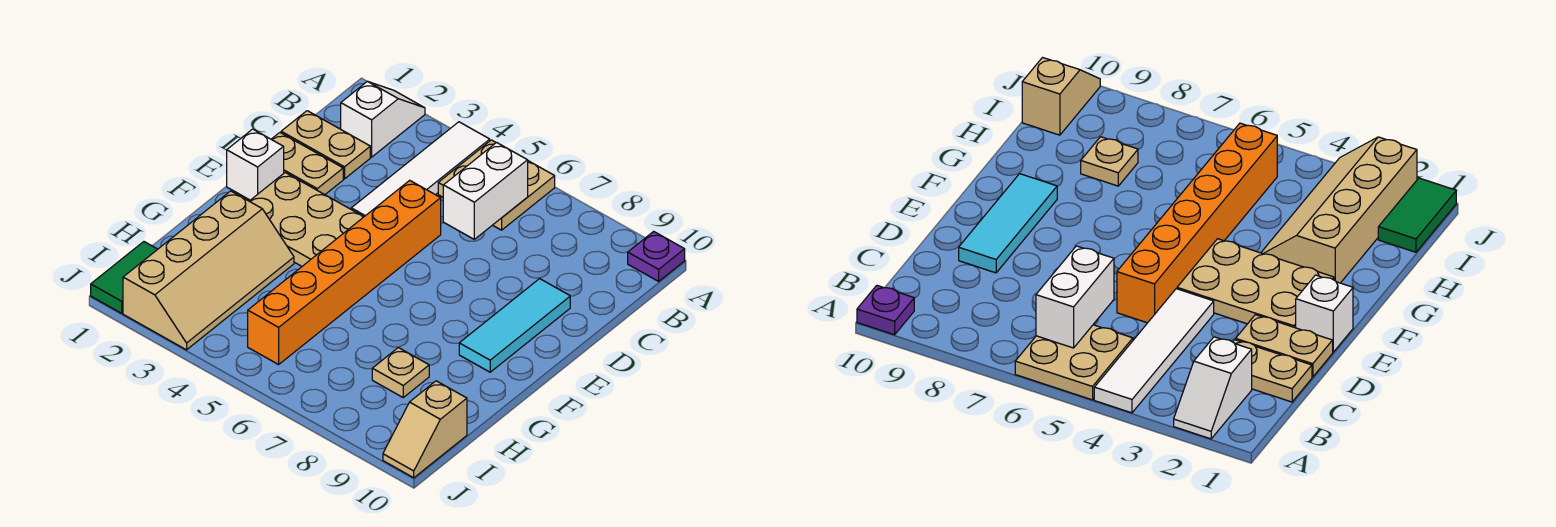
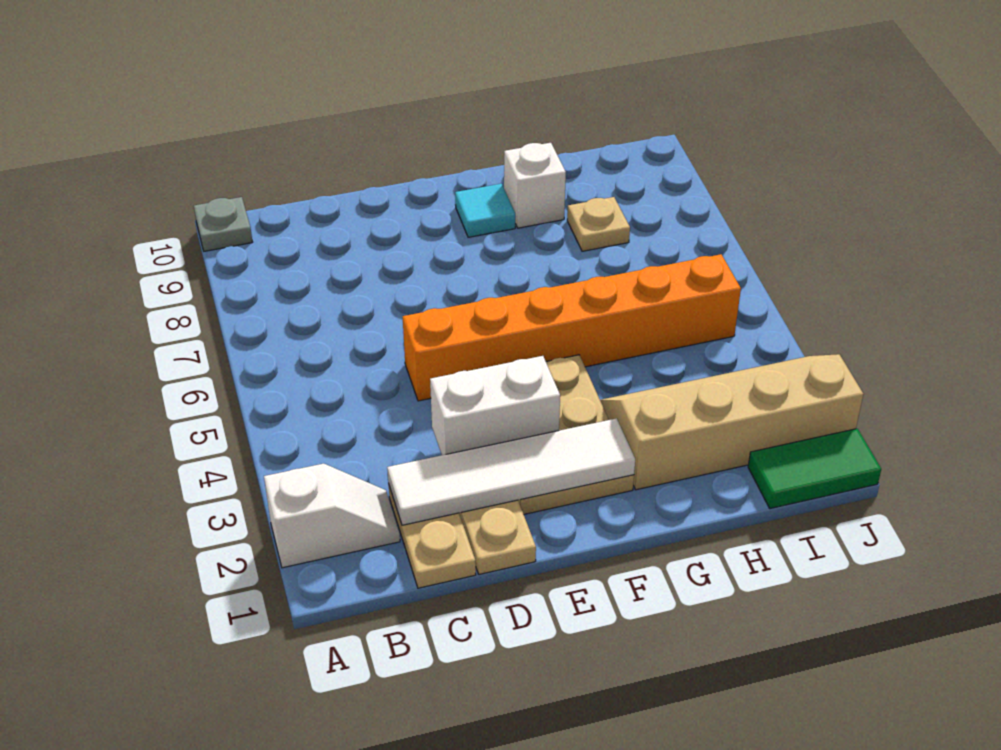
white slope A2:B2 level 1 top B -> white slope A2:B2 level 1 top A
white tile A4:D4 level 1 -> white tile C2:F2 level 2
tan plate A5:B6 level 1 -> none
purple plate A10 level 1 -> grey plate A10 level 1
white brick B6:C6 level 2 -> white brick D3:E3 level 2
cyan tile D9:F9 level 1 -> cyan tile F9 level 1
white brick E1 level 1 -> white brick G9 level 1
tan slope I10:J10 level 1 top I -> none

